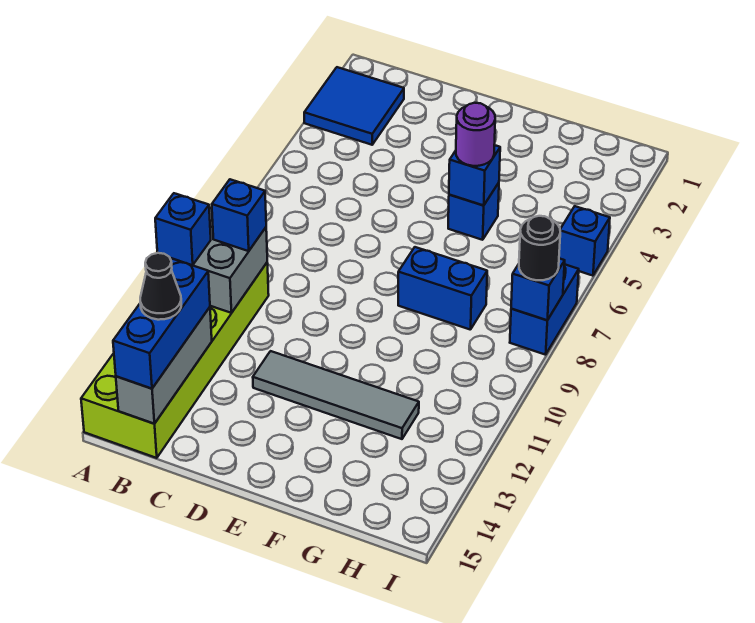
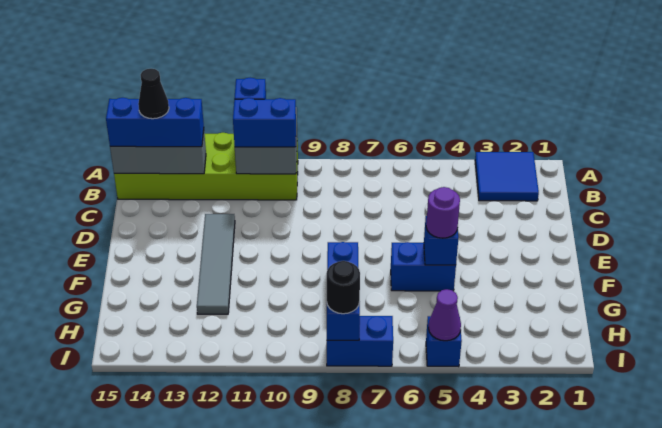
blue brick B10 level 3 -> blue brick B10:B11 level 3
blue brick F5 level 1 -> blue brick F5:F6 level 1
none -> purple cone I5 level 2

